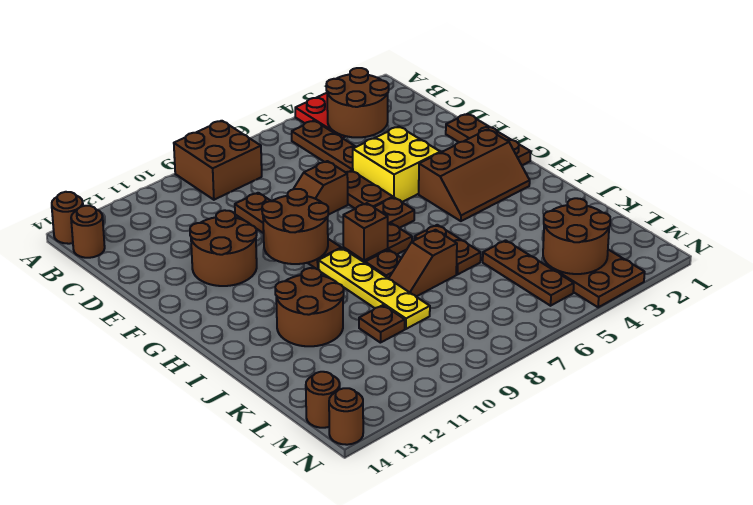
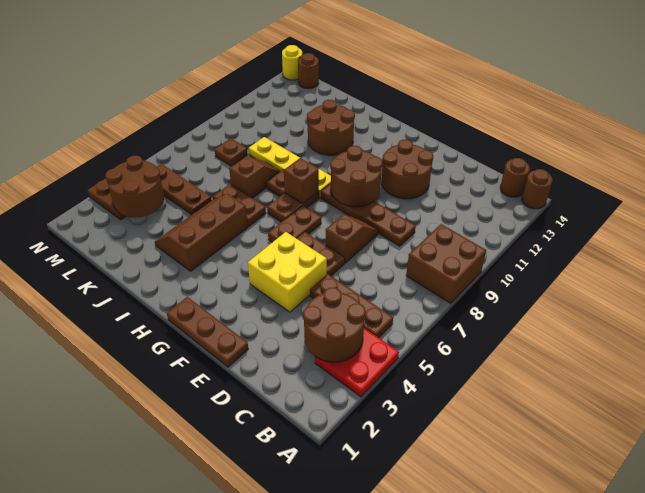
brown slope G2:H4 level 1 top G -> brown slope I3:J5 level 1 top I
brown plate K10 level 1 -> brown plate L8 level 1
brown round brick N14 level 1 -> yellow round brick N14 level 1

